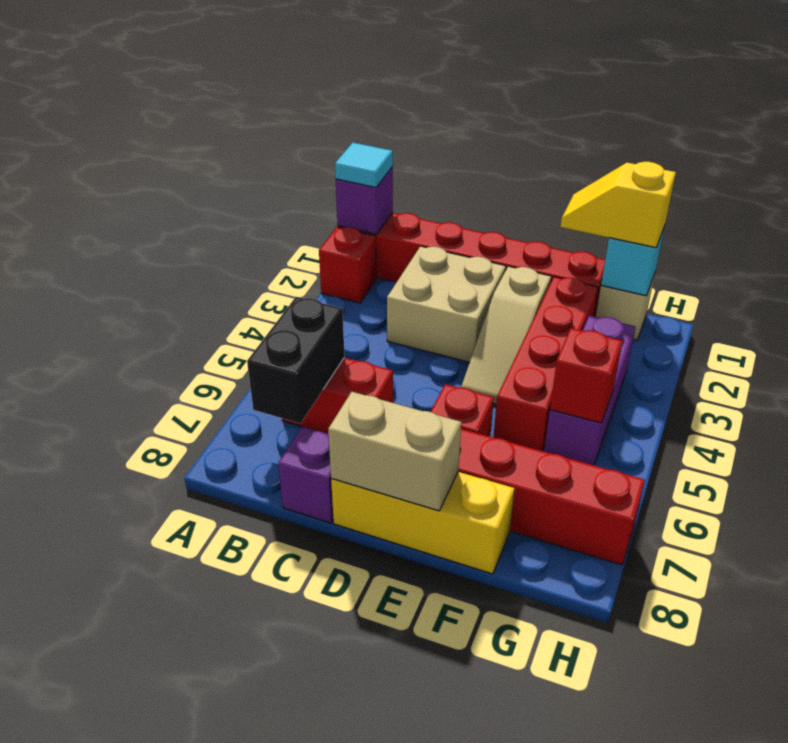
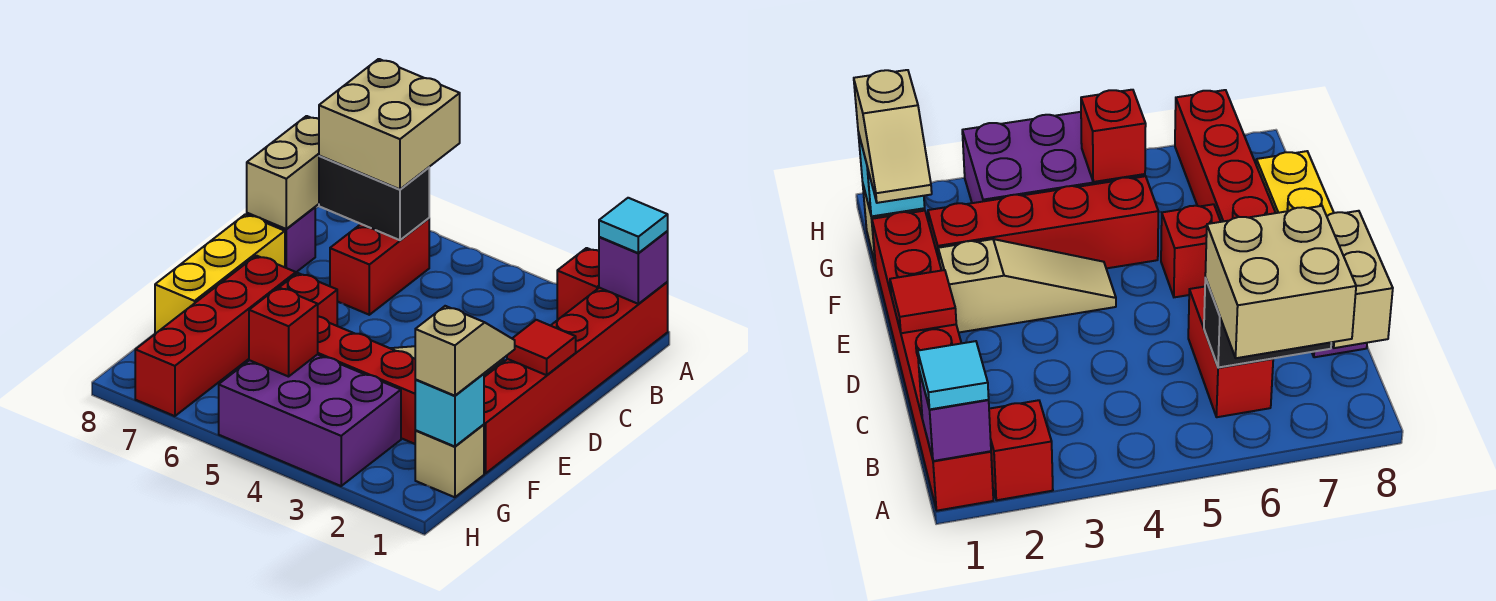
tan brick C2:D3 level 1 -> tan brick A6:B7 level 3
none -> red tile D1 level 2
tan brick D8:E8 level 2 -> tan brick B8:C8 level 2
yellow slope F1:G1 level 3 top G -> tan slope F1:G1 level 3 top G
purple brick G3:G5 level 1 -> purple brick G3:H5 level 1

